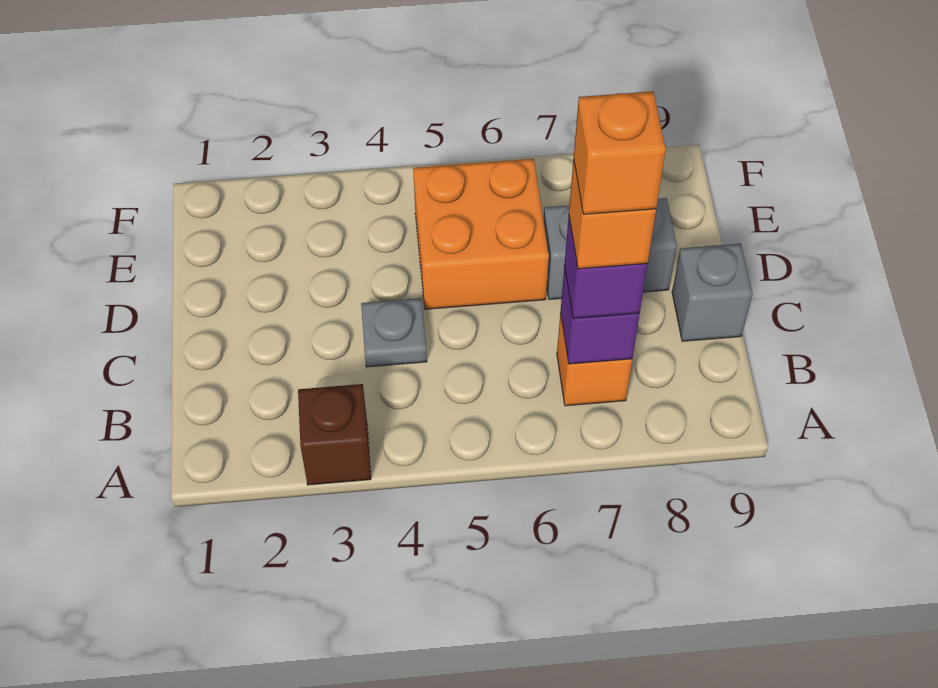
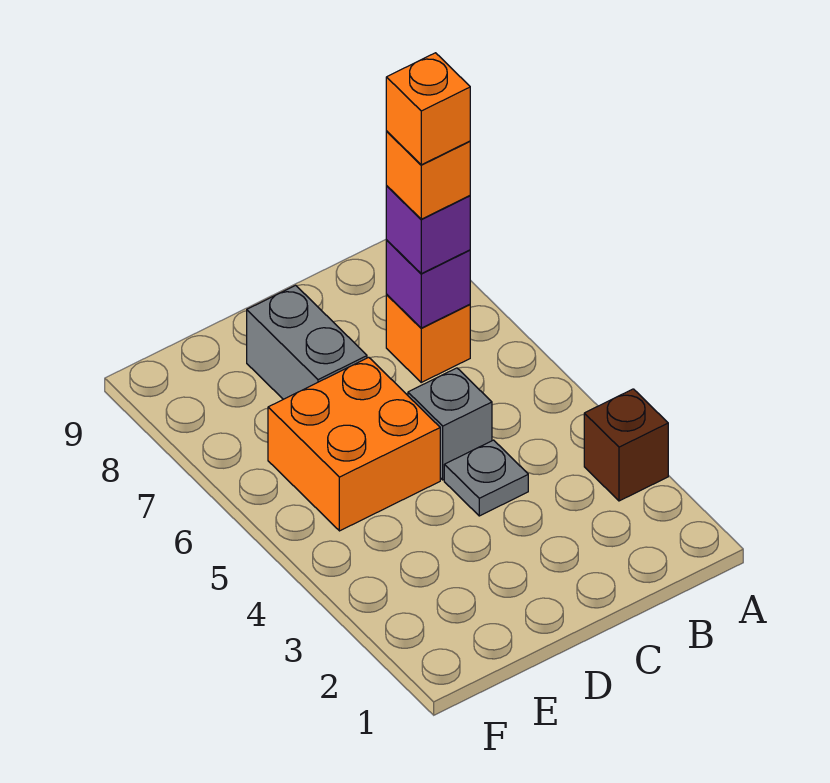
grey brick C9 level 1 -> grey brick C5 level 1

